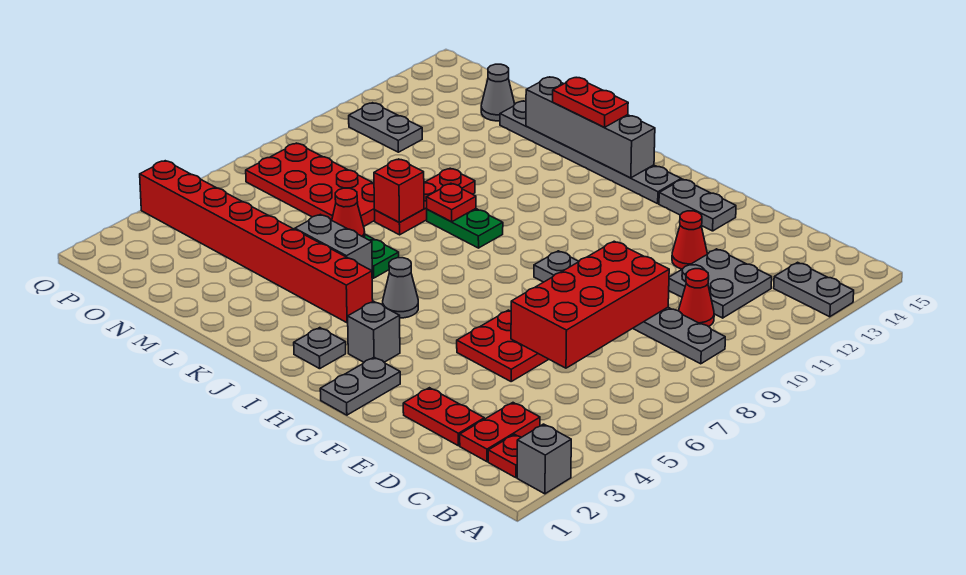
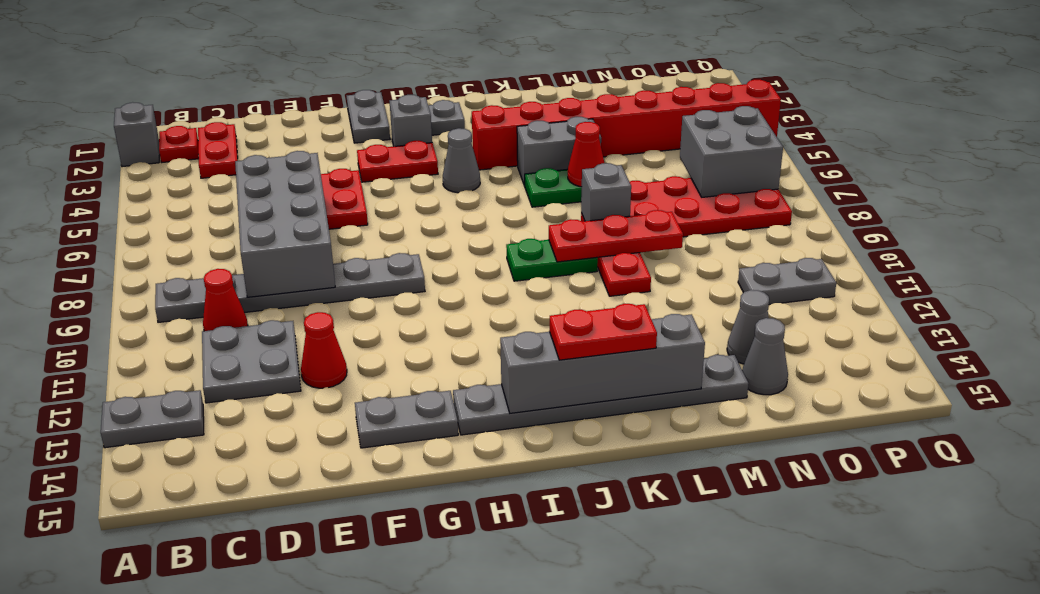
red plate D2:E2 level 1 -> red plate G4:H4 level 1
red brick D6:E9 level 2 -> grey brick D6:E9 level 2
red plate K9 level 2 -> red plate K9:M9 level 2
red brick L8 level 2 -> grey brick L8 level 2
none -> grey cone N13 level 1
none -> grey brick O6:P7 level 2

